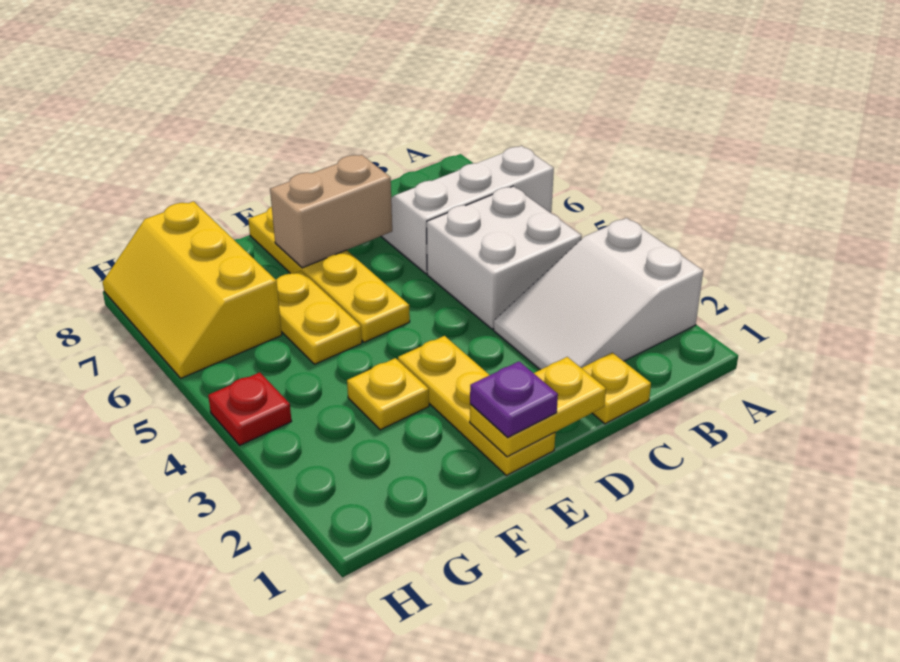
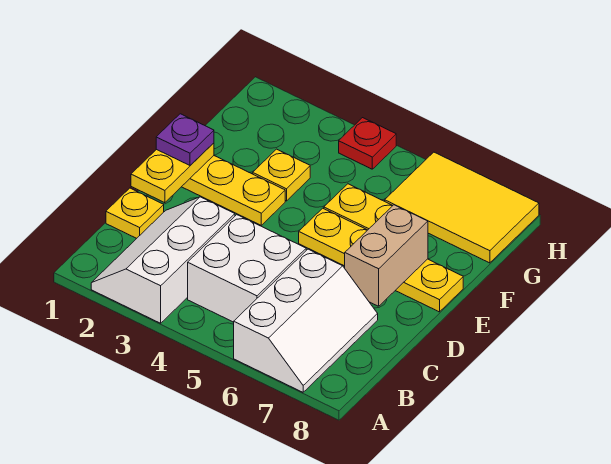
white slope A2:C3 level 1 top A -> white slope A2:C3 level 1 top 3
yellow slope G6:H8 level 1 top G -> yellow tile G6:H8 level 1

